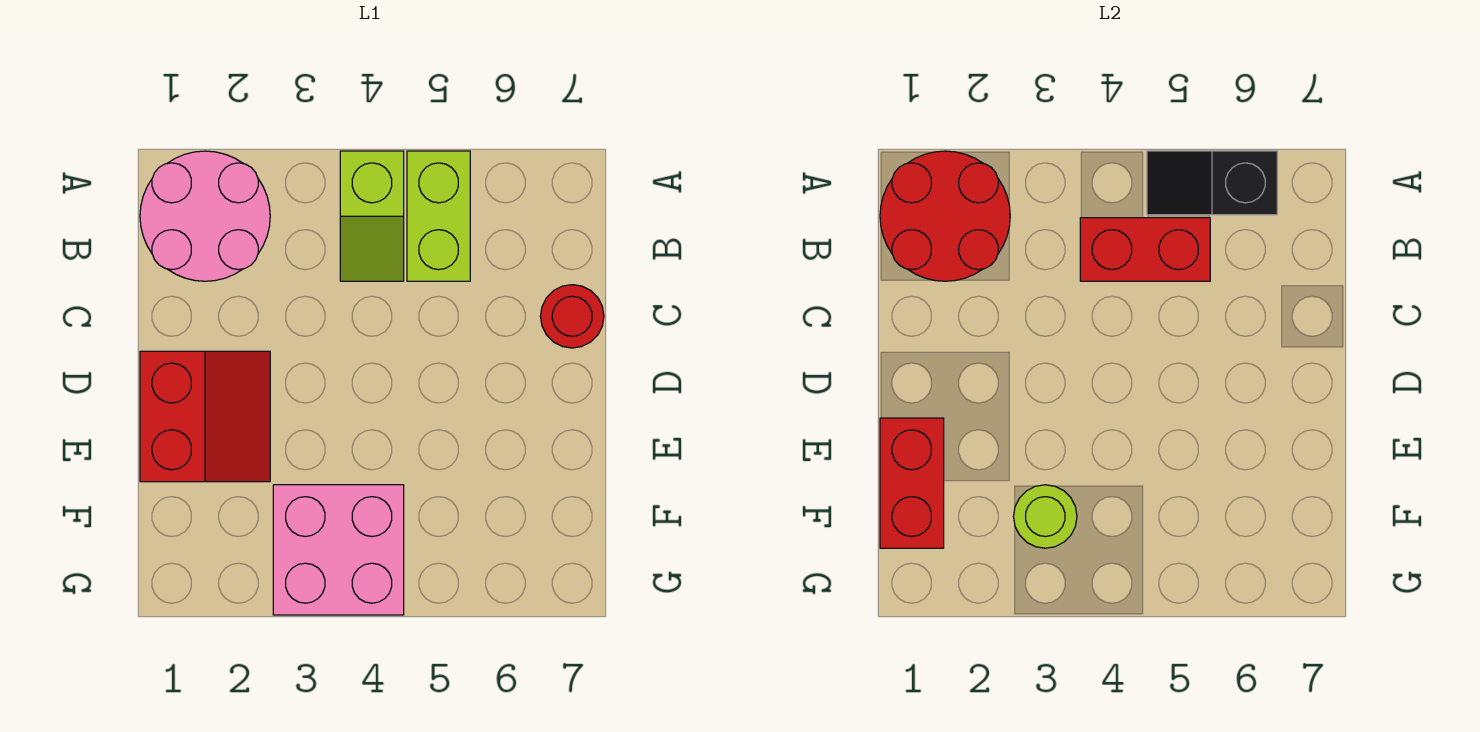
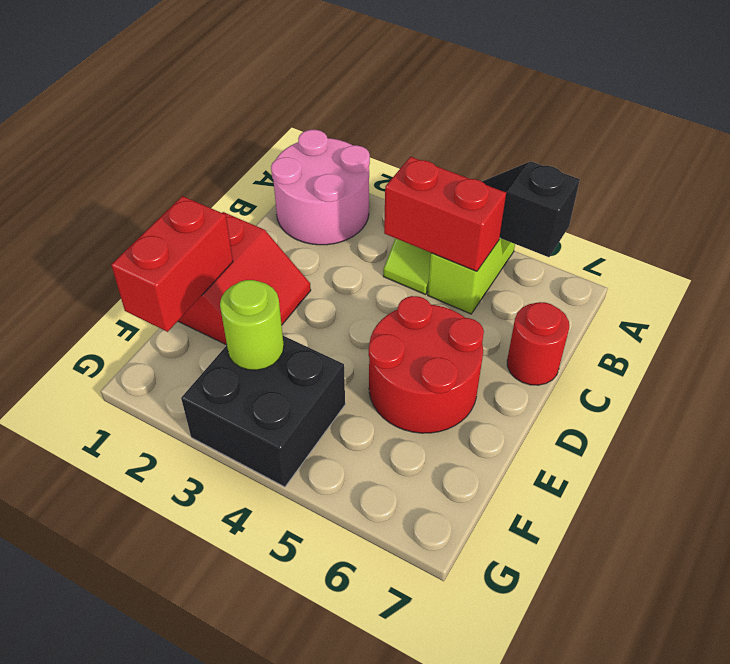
red round brick A1:B2 level 2 -> red round brick D5:E6 level 1
pink brick F3:G4 level 1 -> black brick F3:G4 level 1

